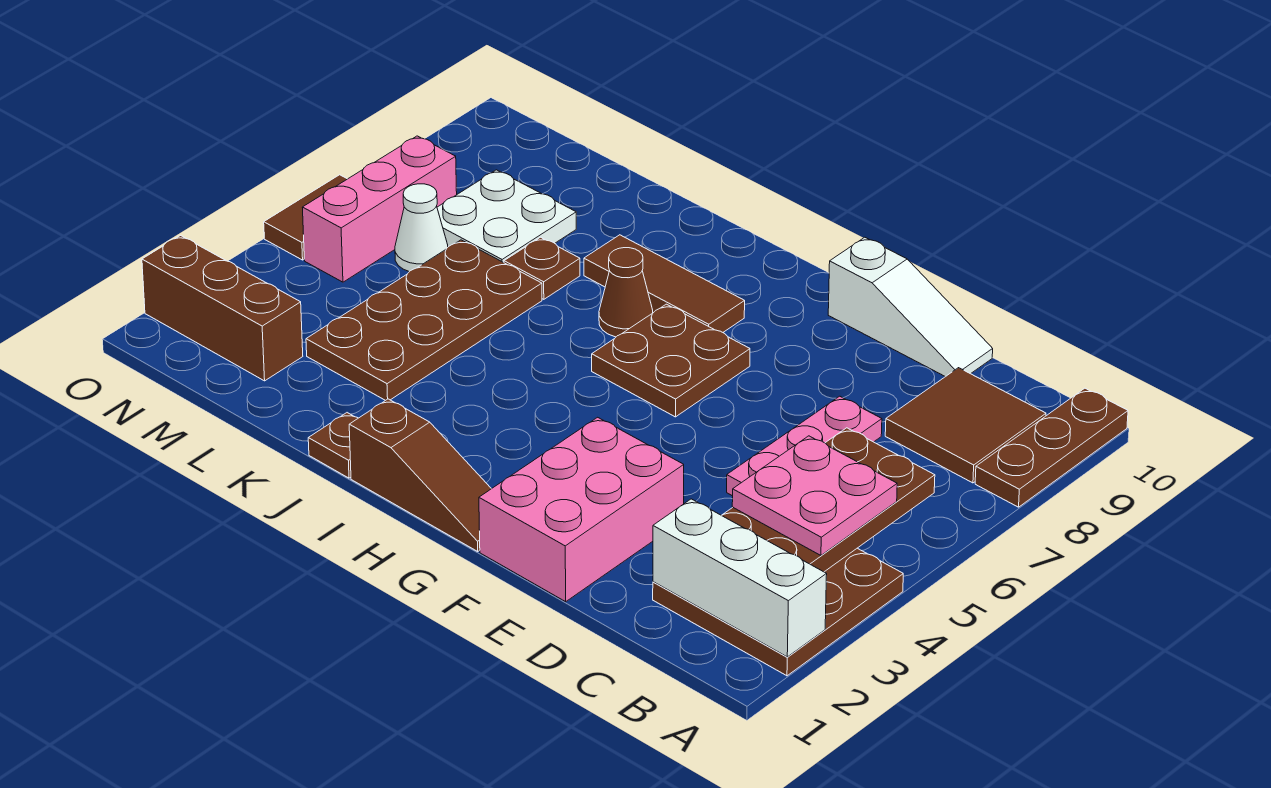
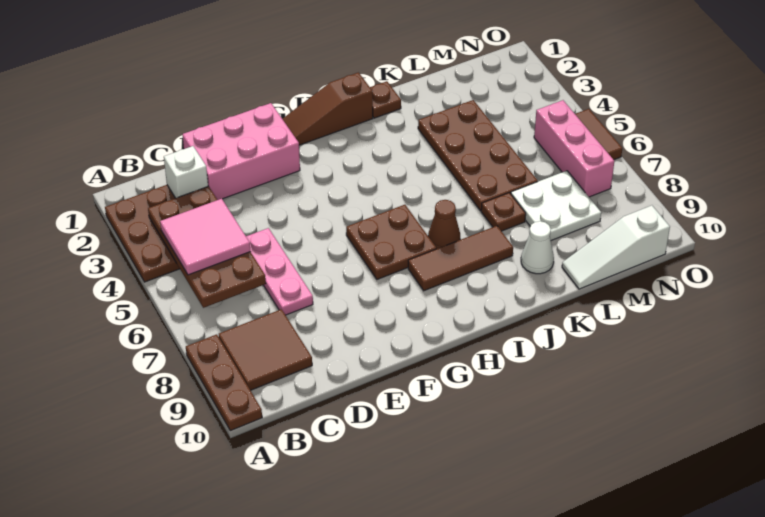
white brick A2:C2 level 2 -> white brick C2 level 2
pink plate B4:C5 level 3 -> pink tile B4:C5 level 3
white slope D10:F10 level 1 top F -> white slope L10:N10 level 1 top N
pink brick E1:F3 level 1 -> pink brick D1:F2 level 1
brown brick M2:O2 level 1 -> none
white cone M6 level 1 -> white cone K9 level 1

